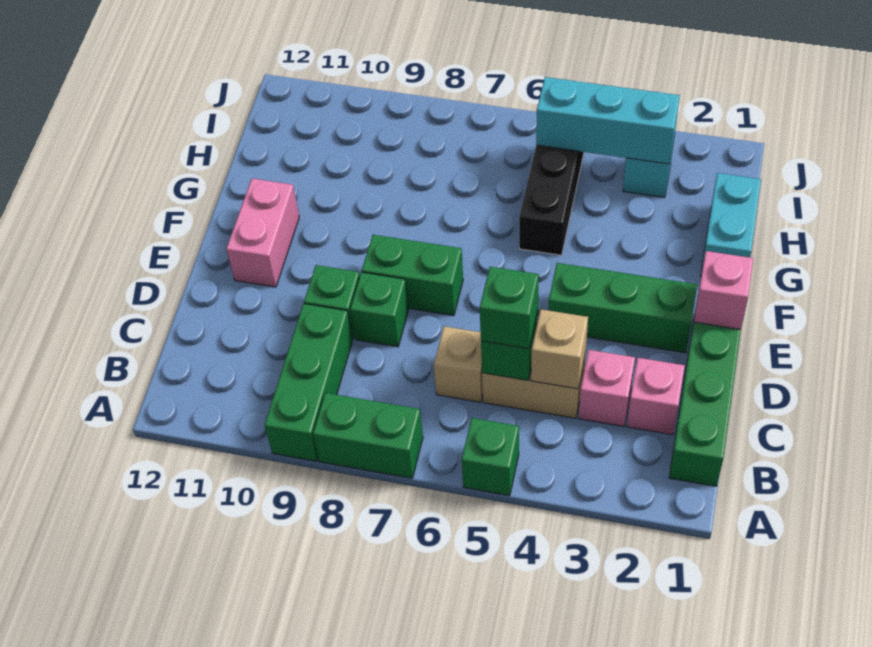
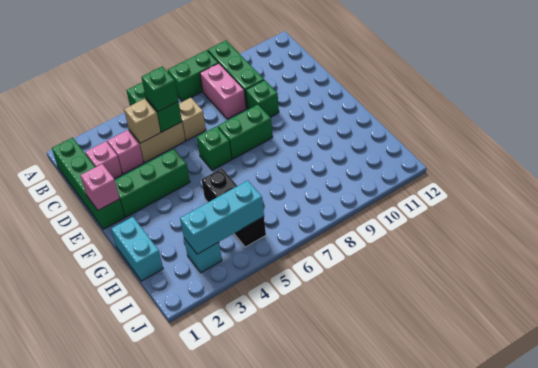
green brick D8 level 1 -> green brick E6 level 1
pink brick E11:F11 level 1 -> pink brick B8:C8 level 1

